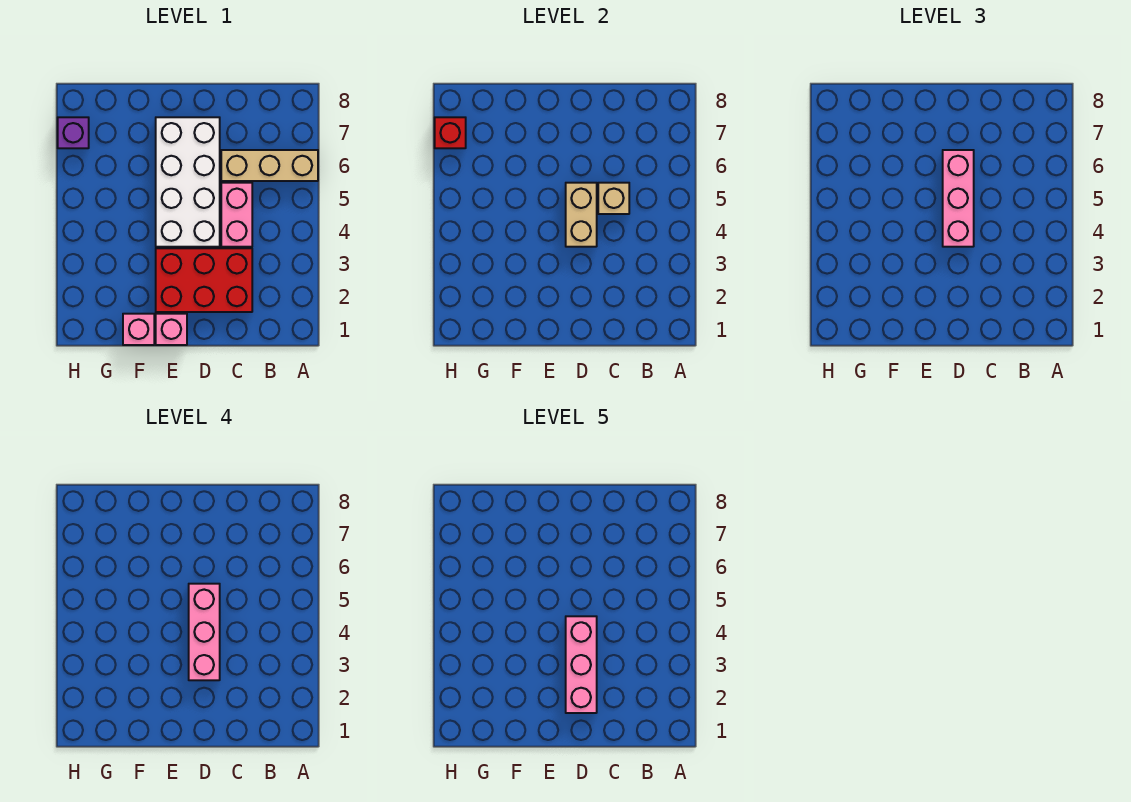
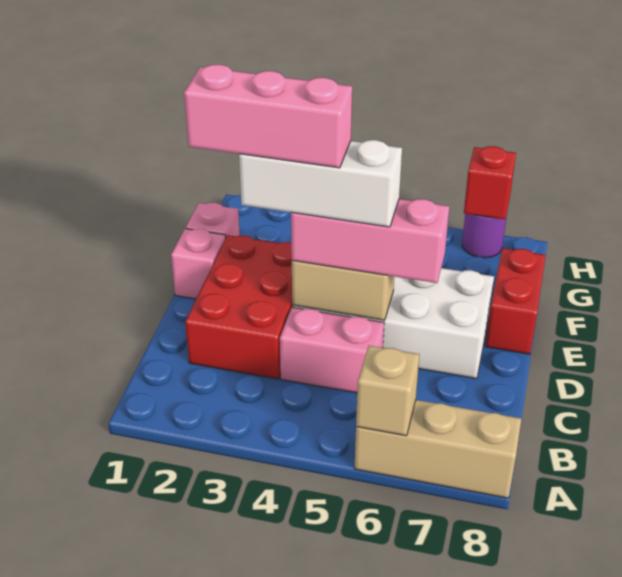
tan brick A6:C6 level 1 -> tan brick A6:A8 level 1
tan brick C5 level 2 -> tan brick A6 level 2
pink brick D3:D5 level 4 -> white brick D3:D5 level 4
none -> red brick E8:F8 level 1
purple brick H7 level 1 -> purple round brick H7 level 1

